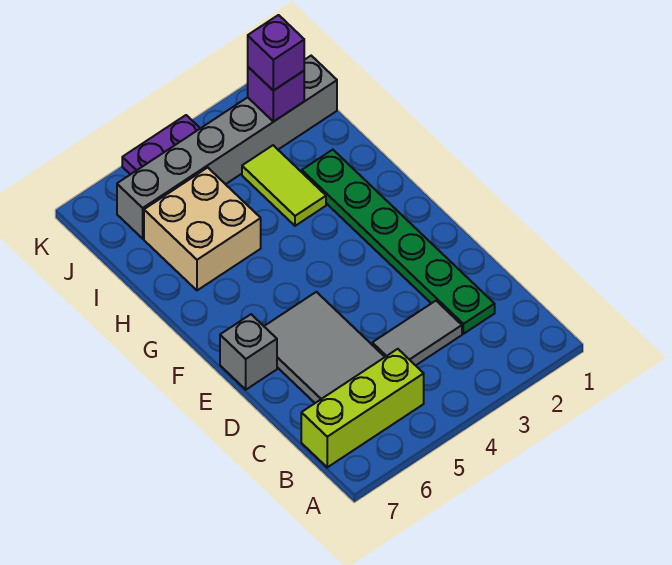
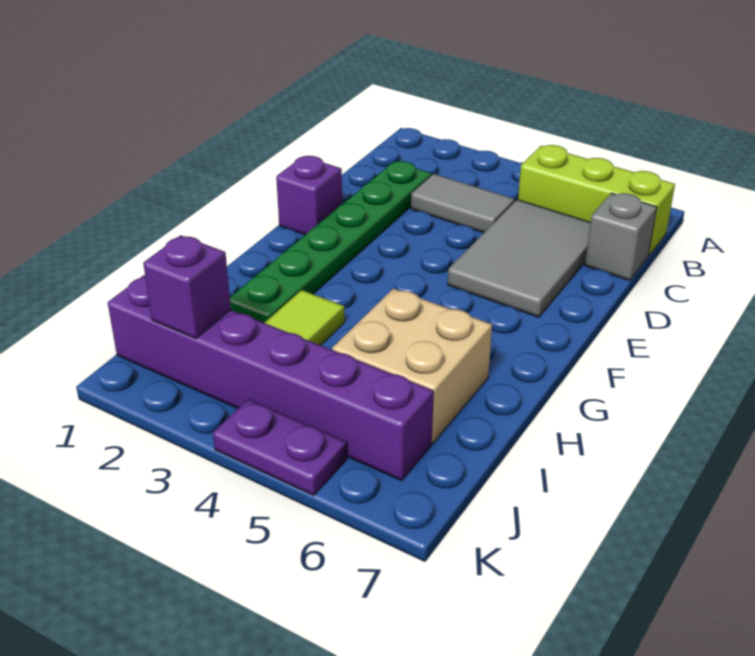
grey brick E7 level 1 -> grey brick C7 level 1
grey brick J1:J6 level 1 -> purple brick J1:J6 level 1
purple brick J2 level 3 -> purple brick E1 level 1

